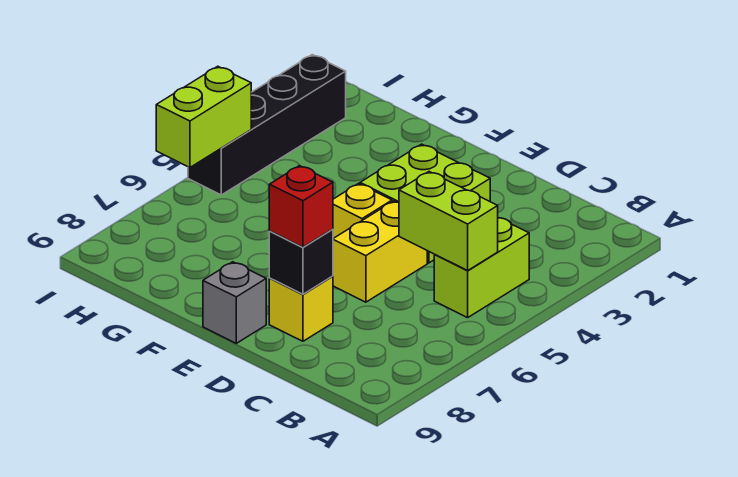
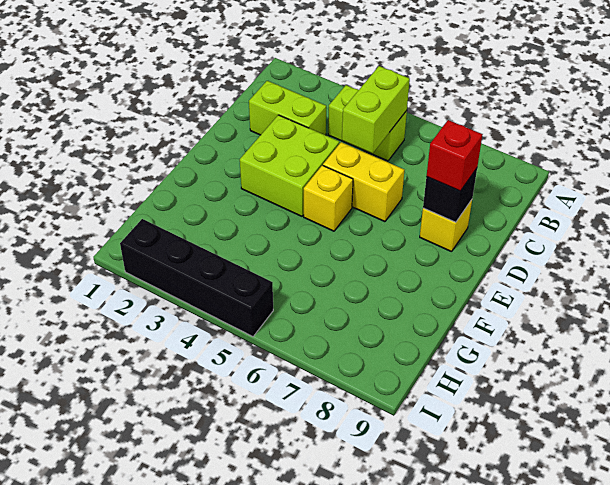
grey brick E9 level 1 -> none
lime brick I5:I6 level 2 -> lime brick C2:C3 level 1

